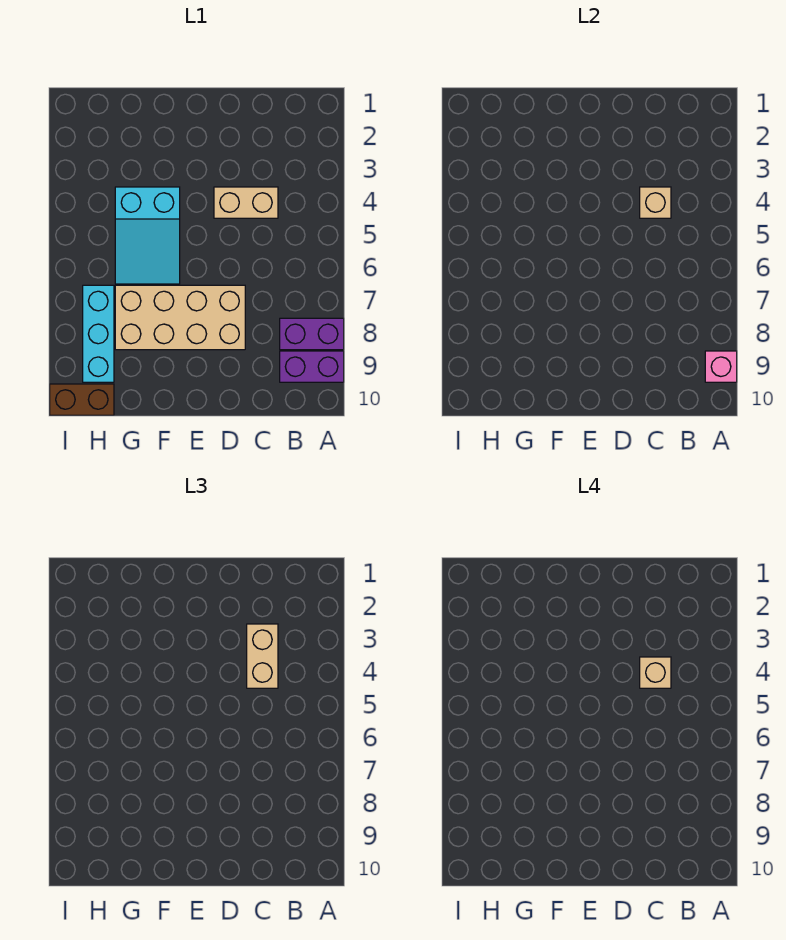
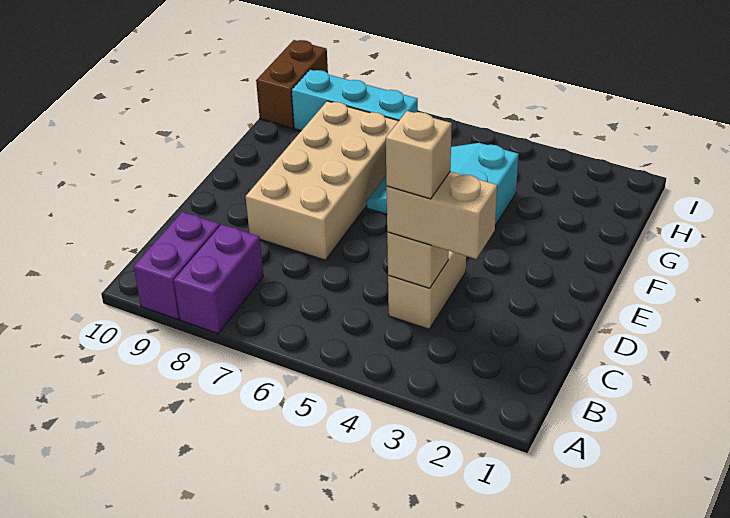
pink brick A9 level 2 -> none

